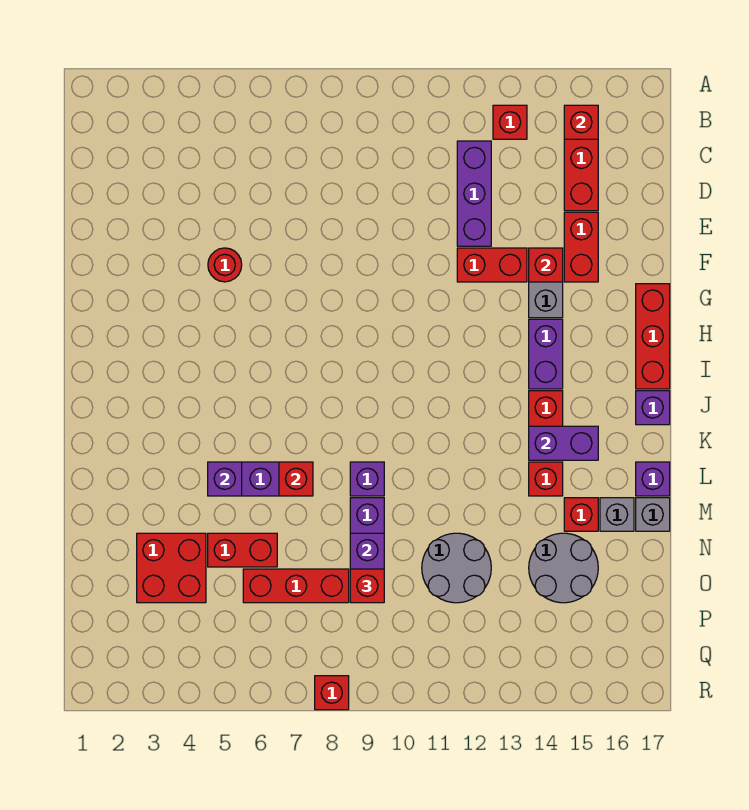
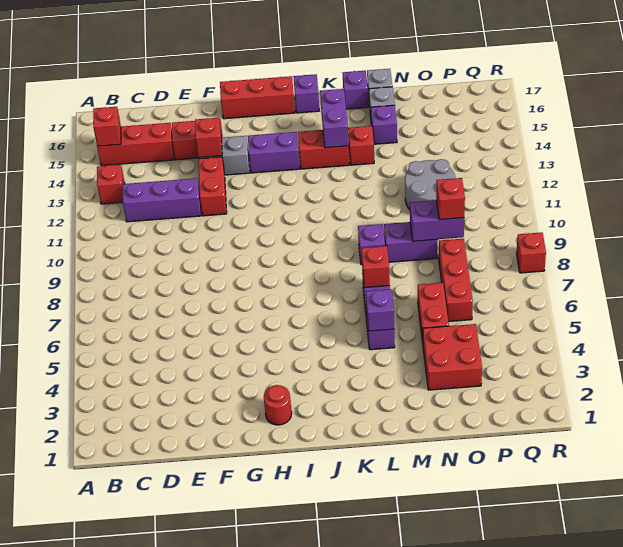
red round brick F5 level 1 -> red round brick H2 level 1
red brick M15 level 1 -> purple brick M15 level 1
grey round brick N14:O15 level 1 -> none

